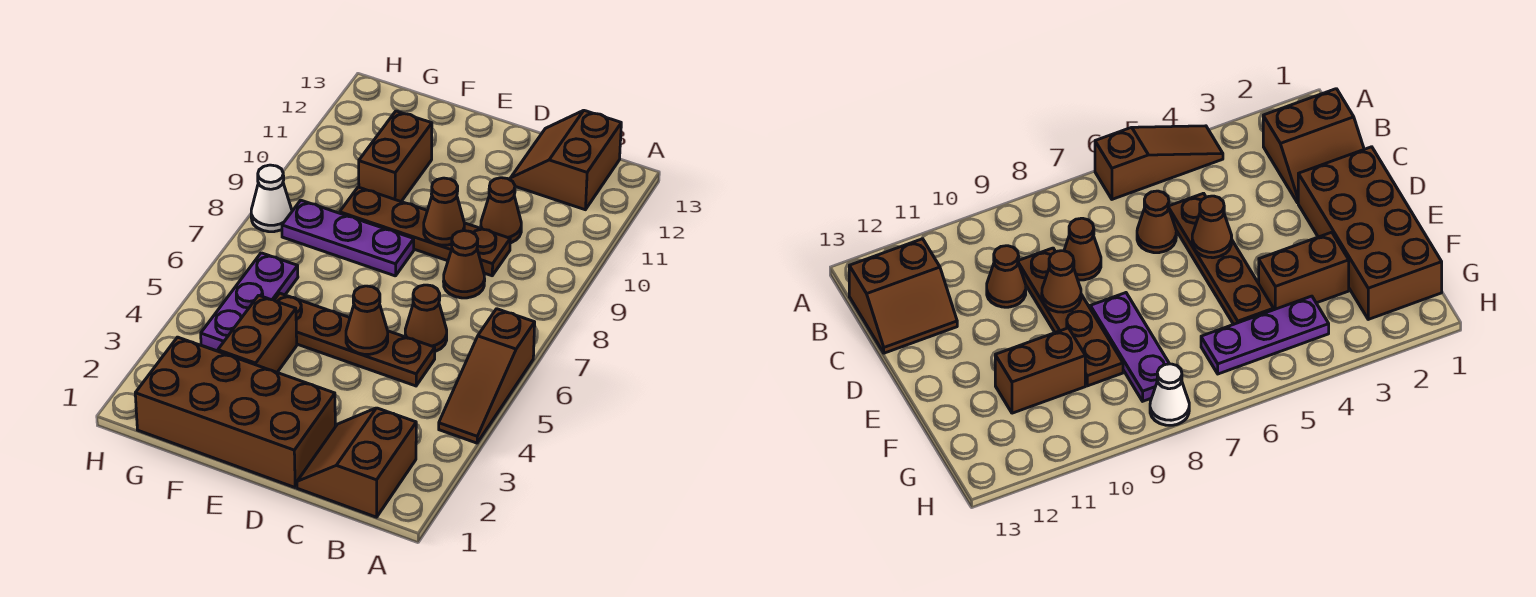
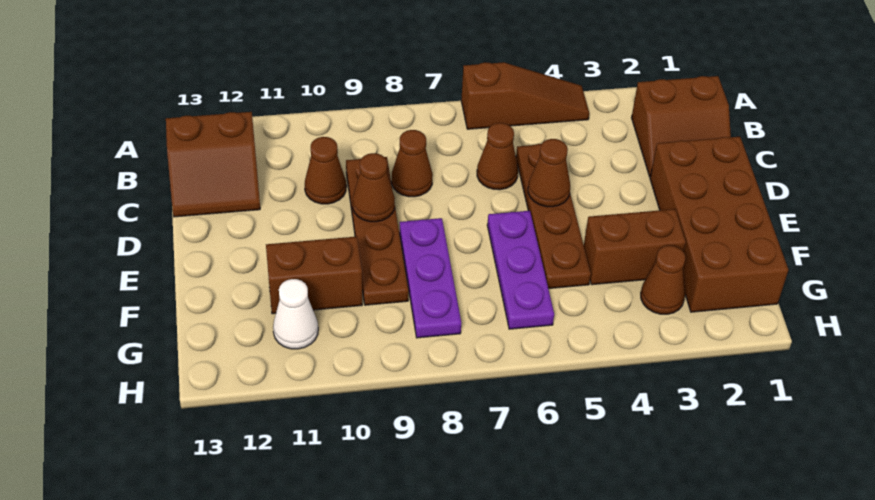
none -> brown cone G3 level 1
purple plate G4:G6 level 1 -> purple plate E6:G6 level 1
white cone H8 level 1 -> white cone G11 level 1

